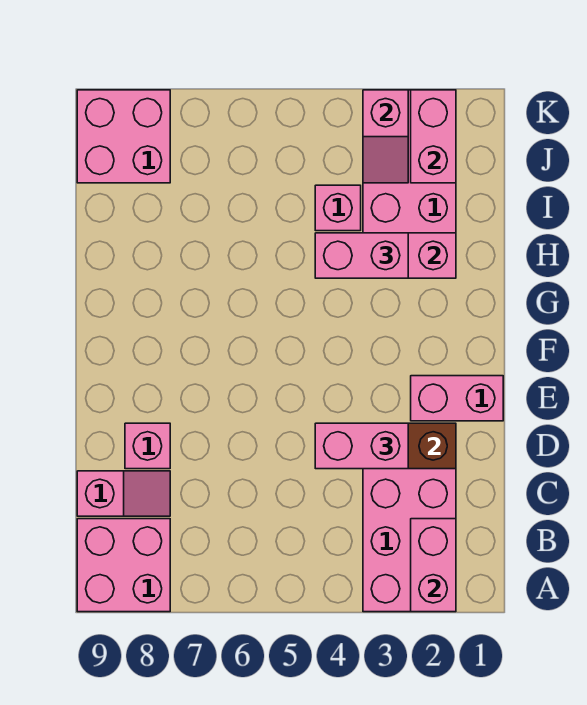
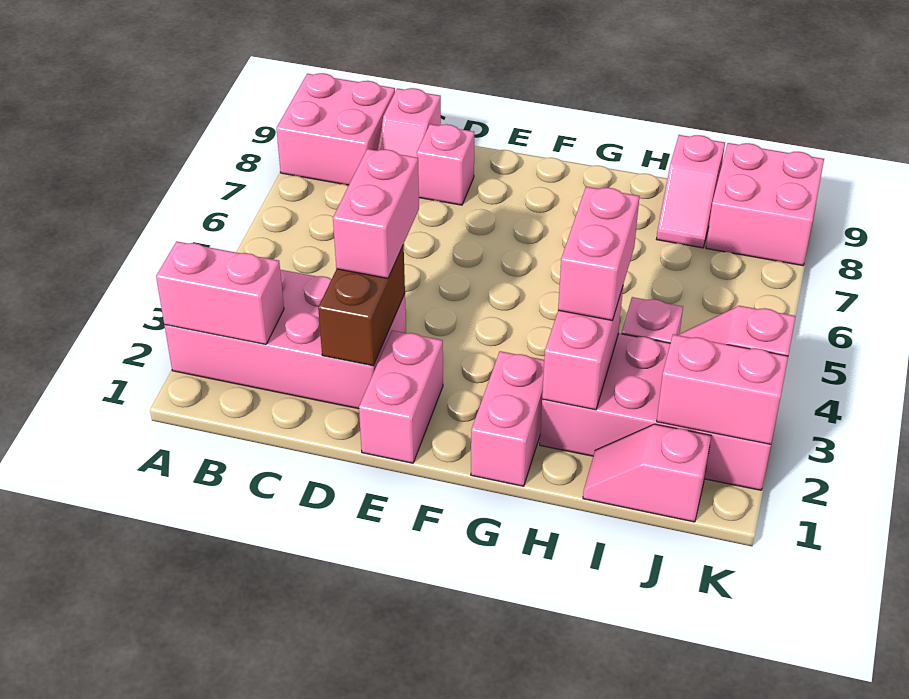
none -> pink brick G1:G2 level 1
none -> pink slope I1:J1 level 1 top J
none -> pink slope I8:I9 level 1 top 9

